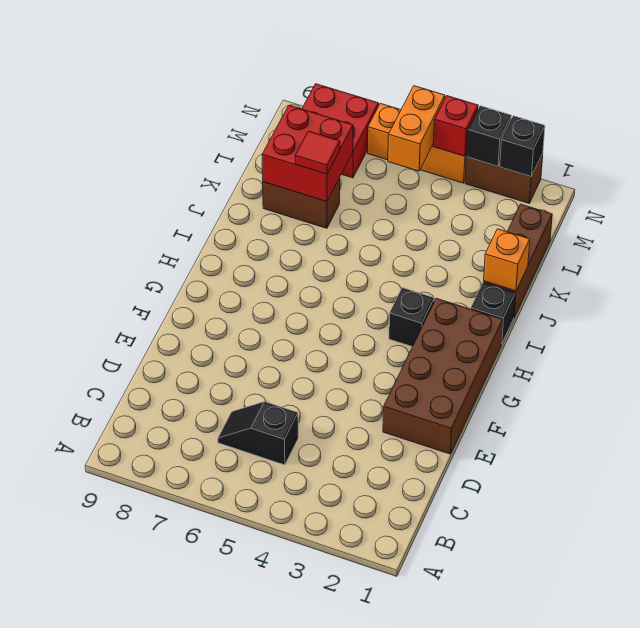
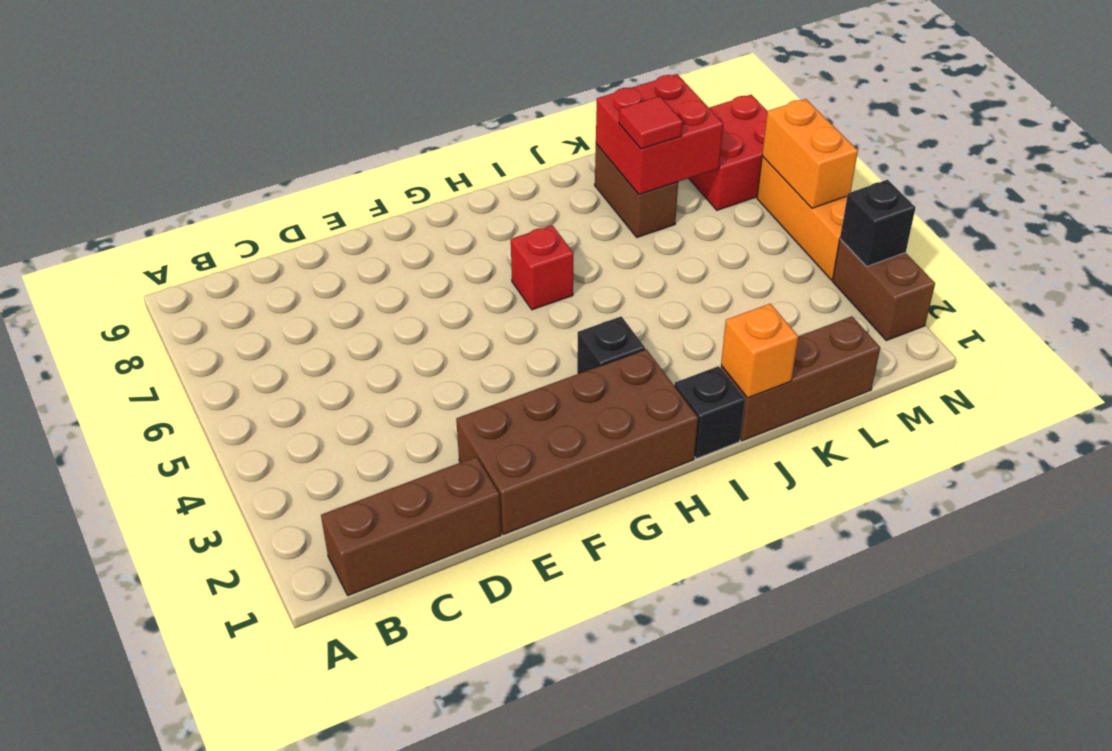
none -> brown brick B1:D1 level 1
black slope C5:C6 level 1 top 5 -> none
orange brick M5:N5 level 2 -> orange brick N5:N6 level 2
black brick N2 level 2 -> none
red brick N4 level 2 -> red brick H6 level 1

